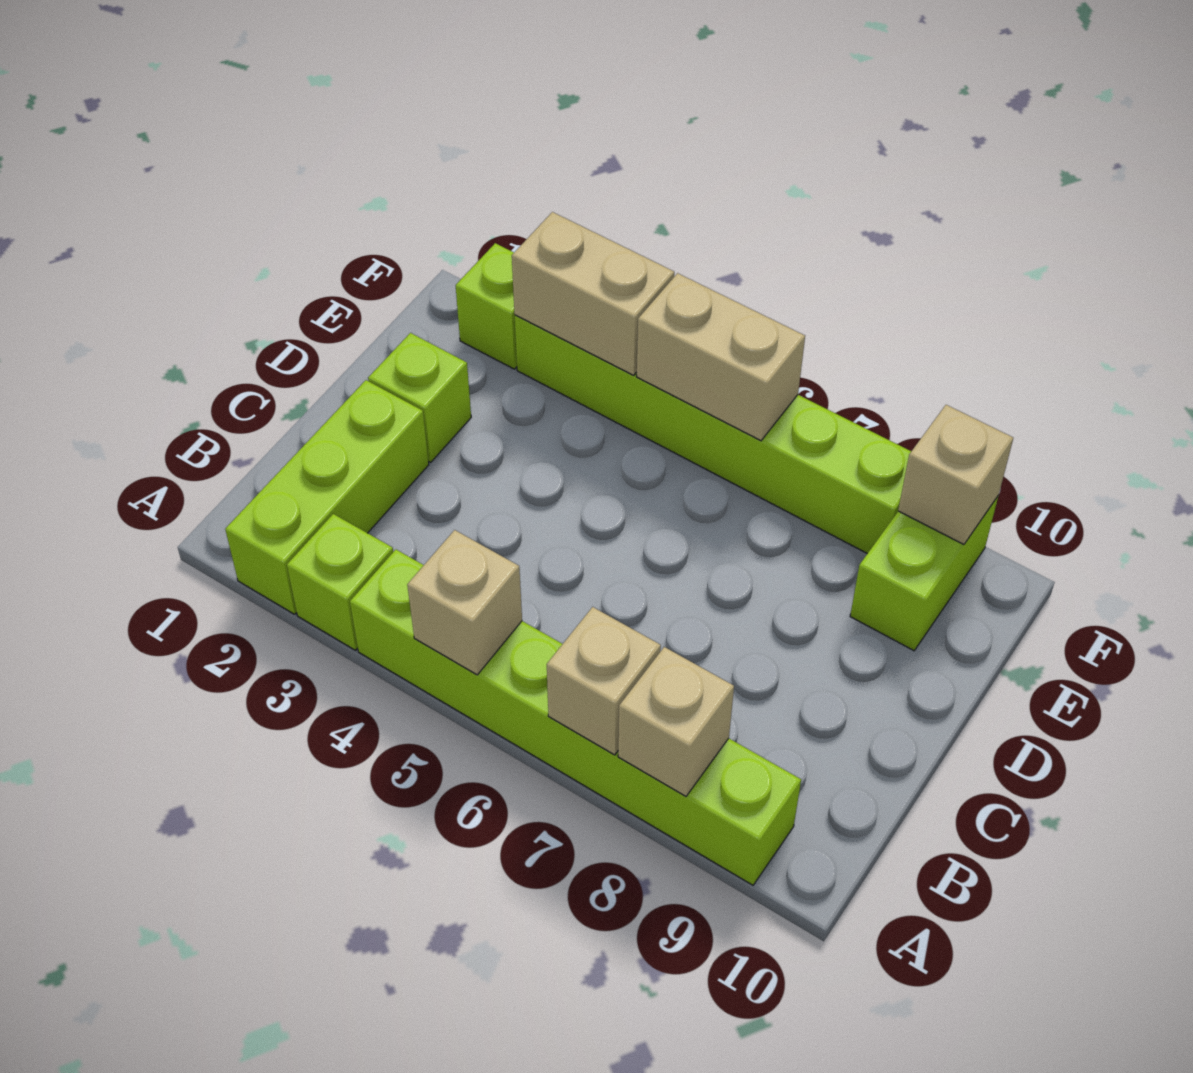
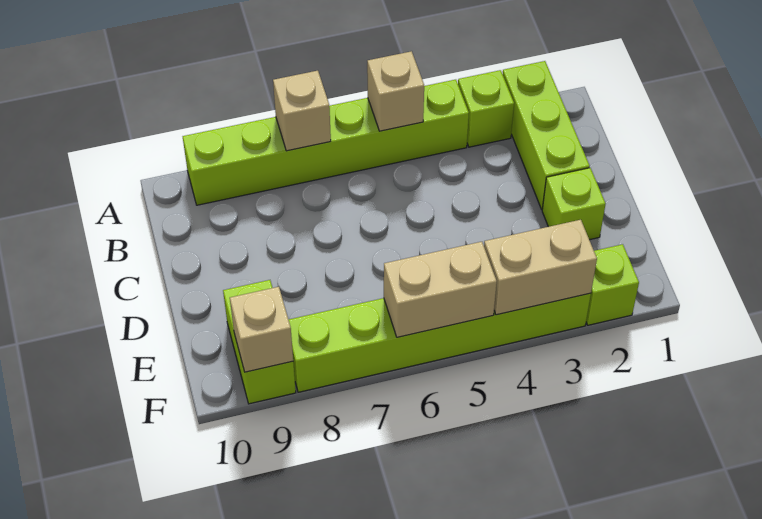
tan brick A8 level 2 -> none

